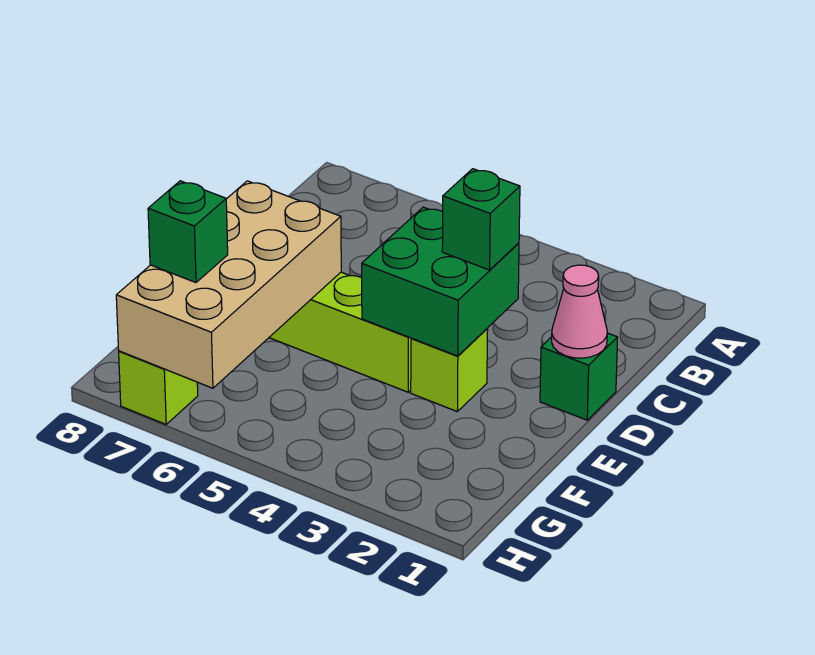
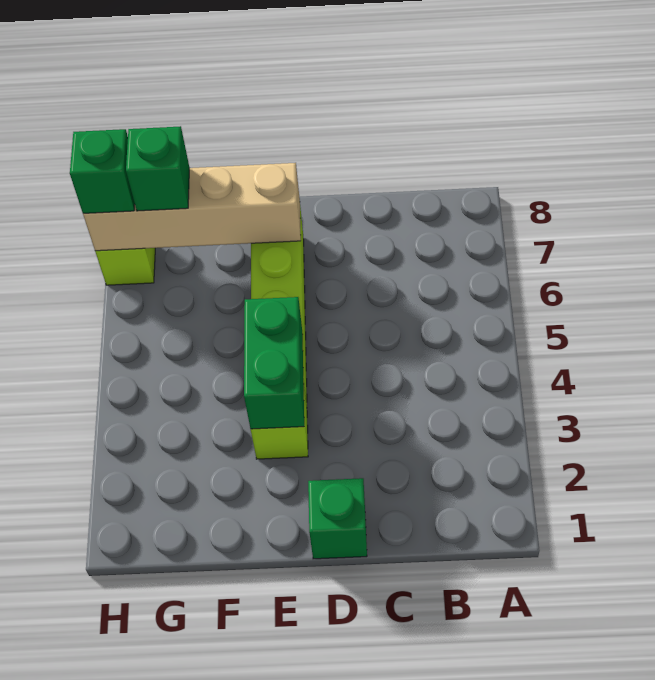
pink cone D1 level 2 -> none
green brick D3:E4 level 2 -> green brick E3:E4 level 2
green brick D3 level 3 -> green brick H7 level 3
tan brick E6:H7 level 2 -> tan brick E7:H7 level 2

